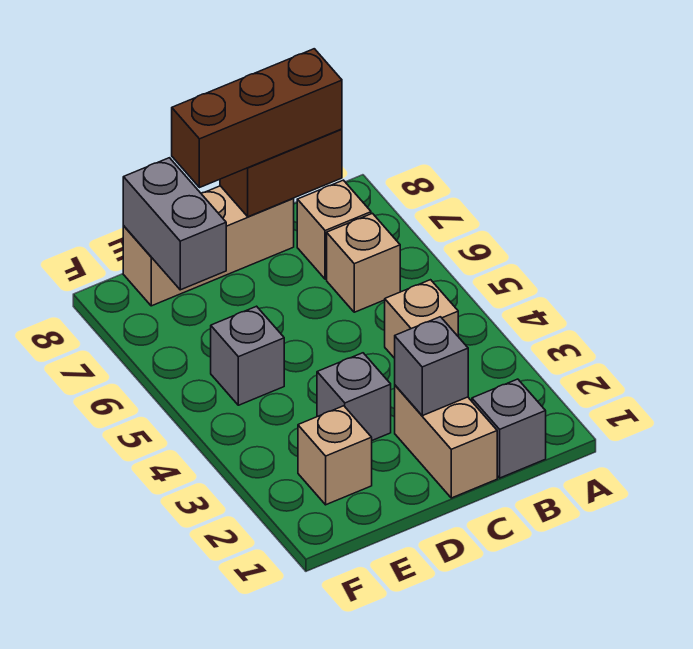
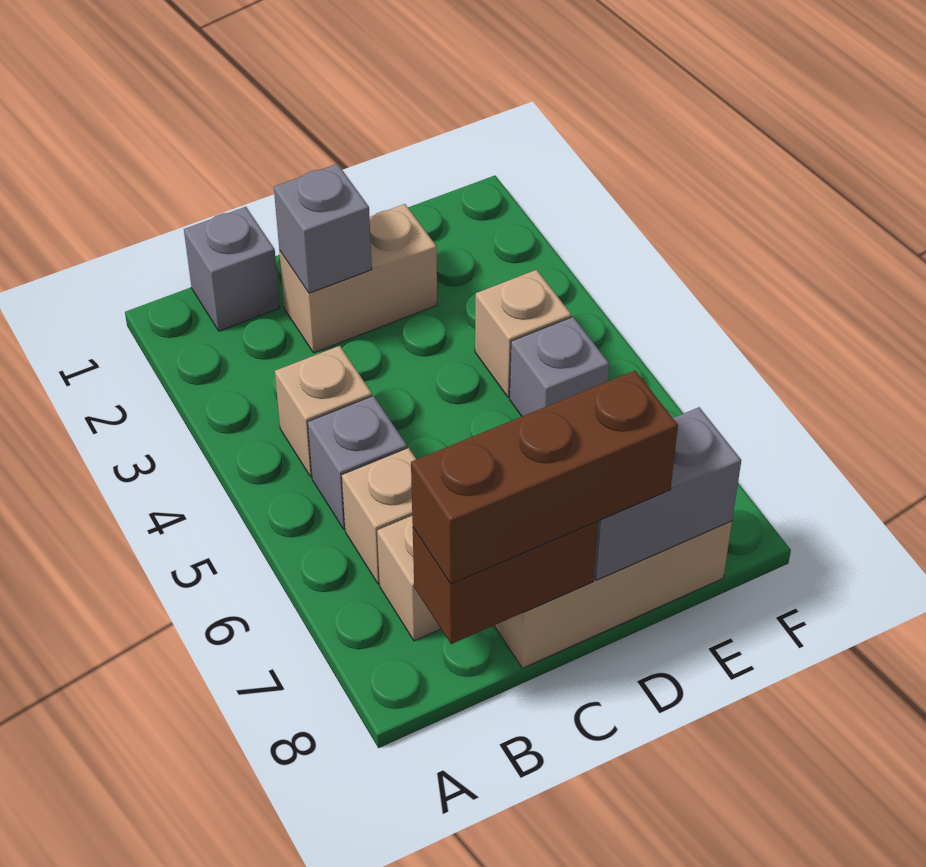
tan brick C1:C2 level 1 -> tan brick C2:D2 level 1
grey brick D3 level 1 -> grey brick B5 level 1
tan brick E2 level 1 -> tan brick E4 level 1
grey brick E7:E8 level 2 -> grey brick D8:E8 level 2

